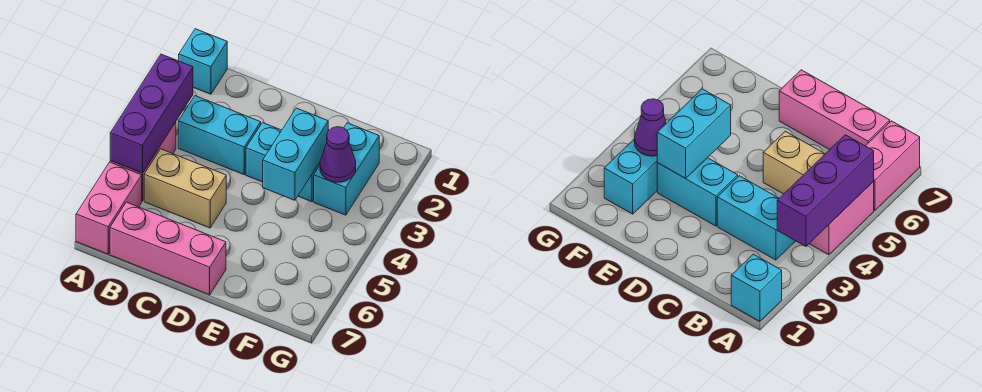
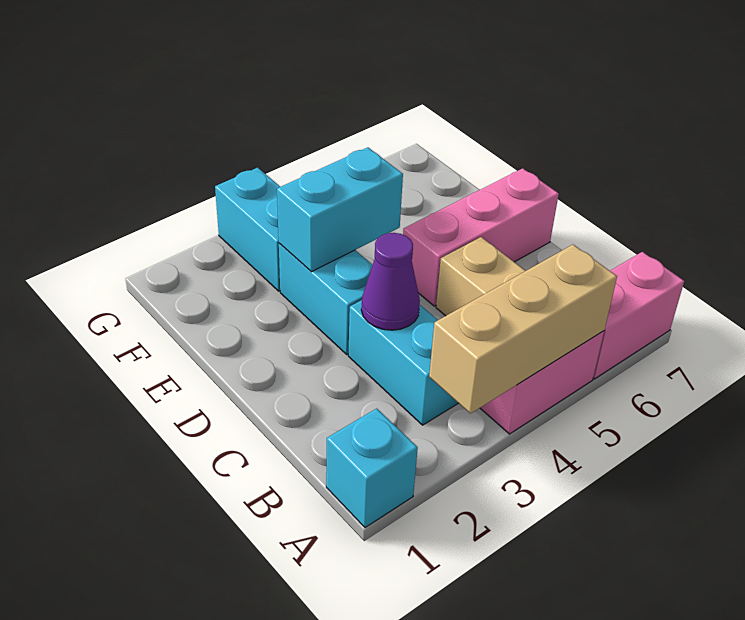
purple brick A3:A5 level 2 -> tan brick A3:A5 level 2
pink brick B7:D7 level 1 -> pink brick D5:D7 level 1
cyan brick F2:F3 level 1 -> cyan brick F3:G3 level 1
purple cone F3 level 2 -> purple cone C3 level 2

